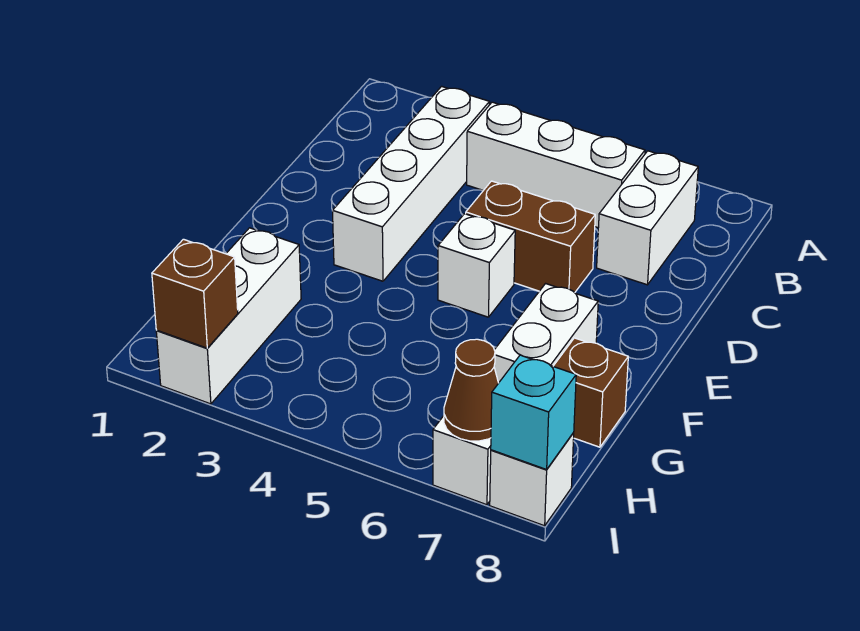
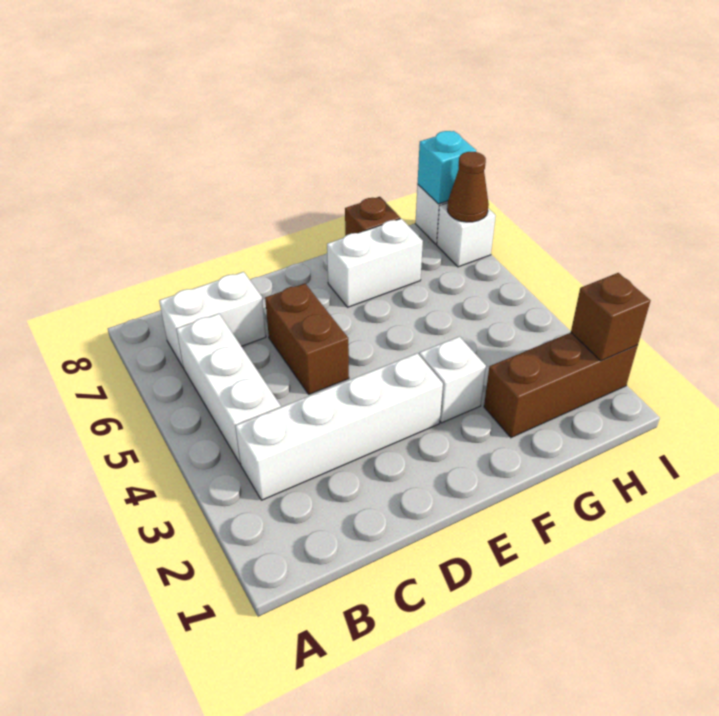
white brick E5 level 1 -> white brick F3 level 1
white brick G2:I2 level 1 -> brown brick G2:I2 level 1

